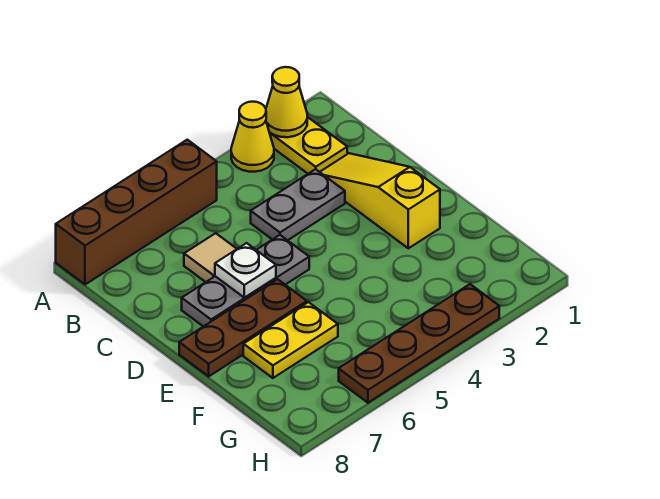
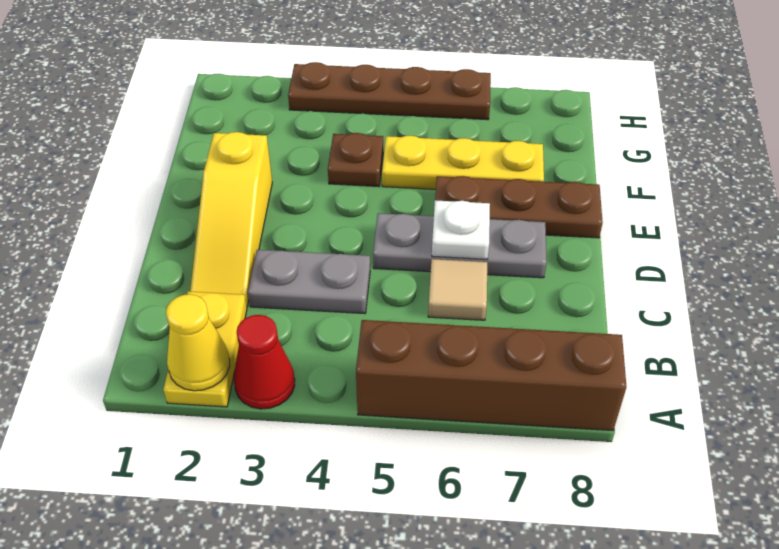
yellow cone A3 level 1 -> red cone A3 level 1
none -> brown plate F4 level 1
yellow plate F6:F7 level 1 -> yellow plate F5:F7 level 1

